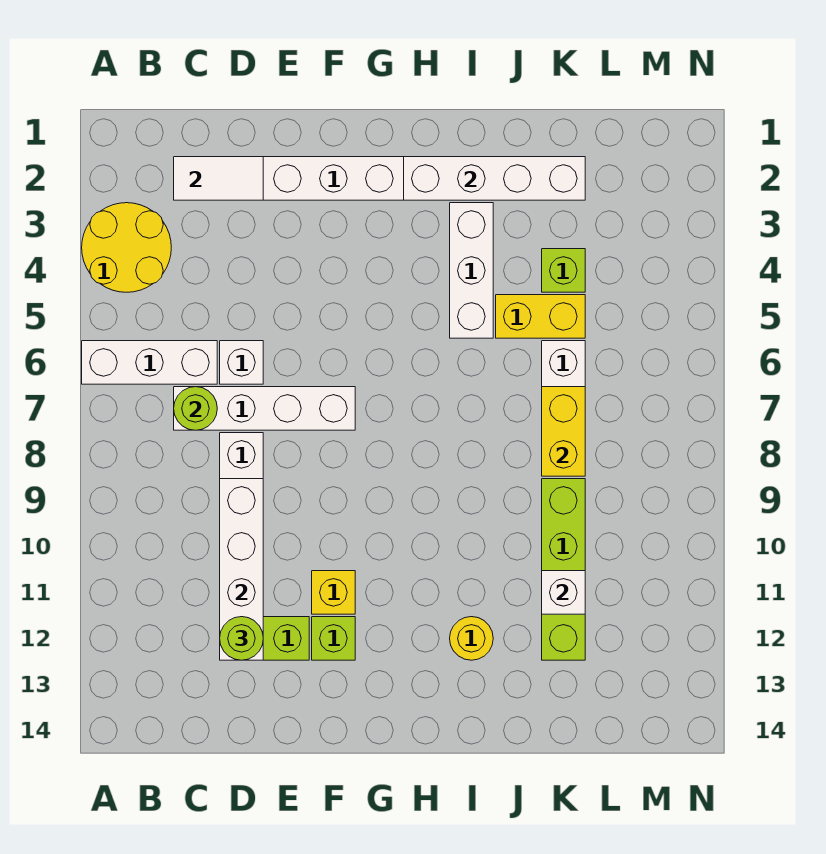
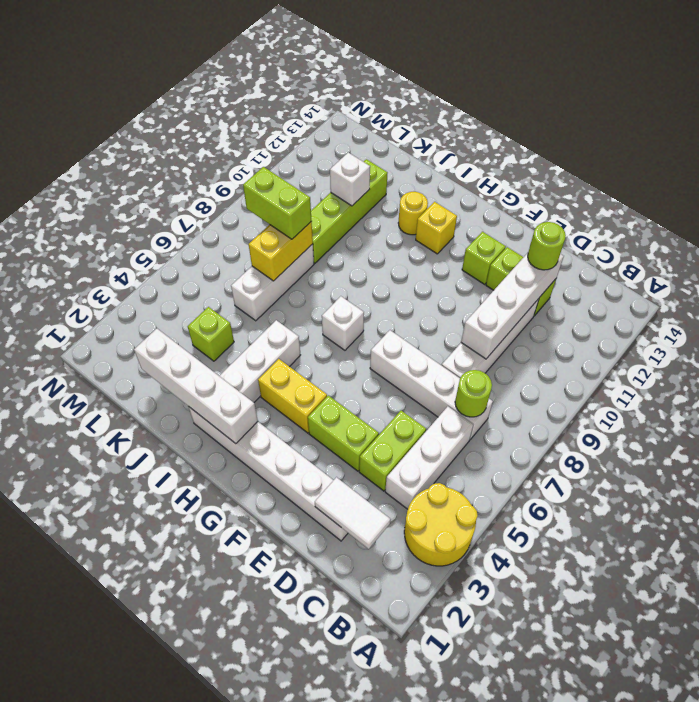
white brick A6:C6 level 1 -> white brick C4:C6 level 1
none -> lime brick D4:D5 level 1
white brick D6 level 1 -> white brick H7 level 1
none -> lime brick E4:F4 level 1
yellow brick F11 level 1 -> yellow brick H12 level 1
yellow brick J5:K5 level 1 -> yellow brick G4:H4 level 1
none -> lime brick K8:L8 level 3

